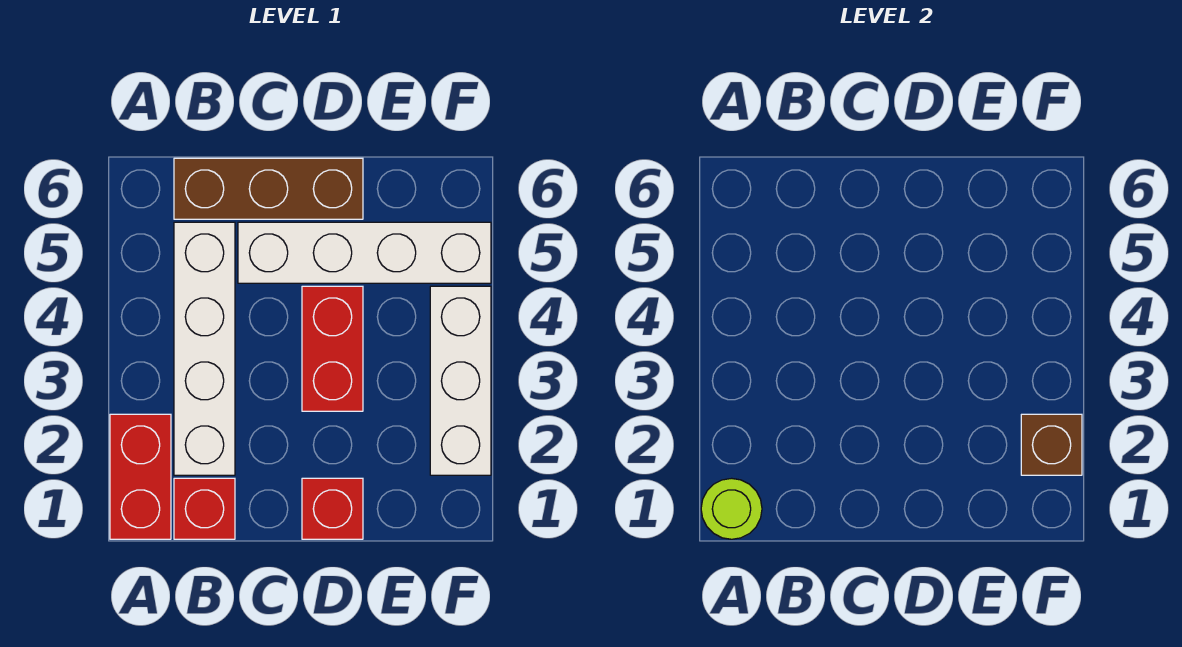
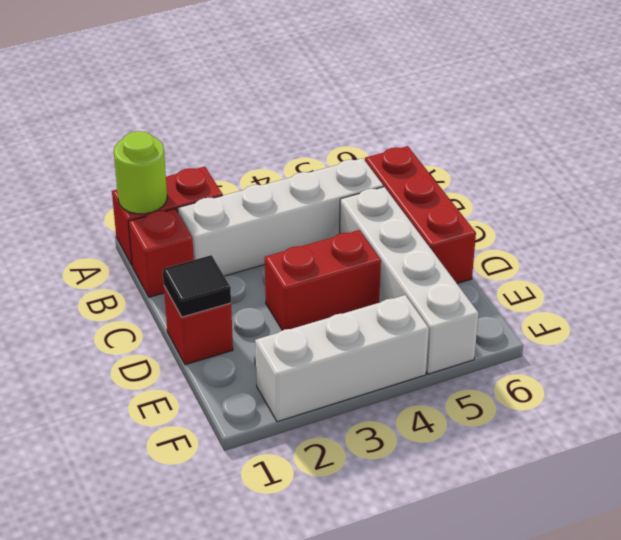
brown brick B6:D6 level 1 -> red brick B6:D6 level 1
none -> black tile D1 level 2
brown brick F2 level 2 -> none

